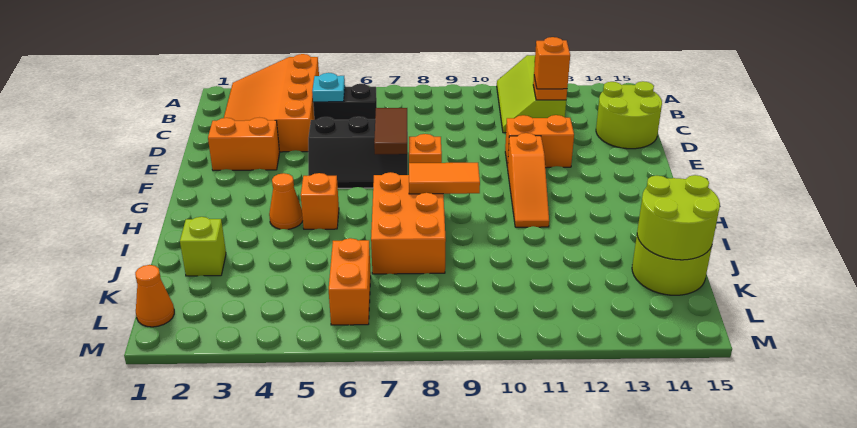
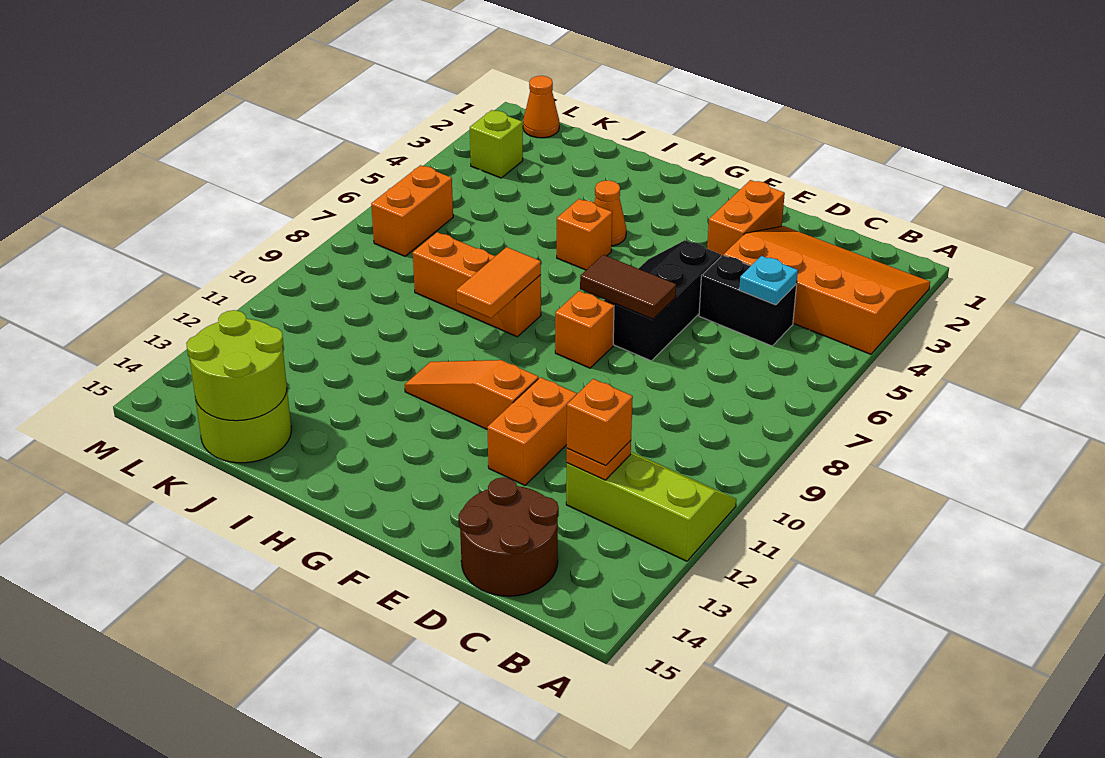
black brick C5:C6 level 1 -> black brick C5:D5 level 1
lime round brick C14:D15 level 1 -> brown round brick C14:D15 level 1
orange brick H7:J8 level 1 -> orange brick H8:J8 level 1
lime brick J2 level 1 -> lime brick L3 level 1
orange brick K6:L6 level 1 -> orange brick L6:L7 level 1

